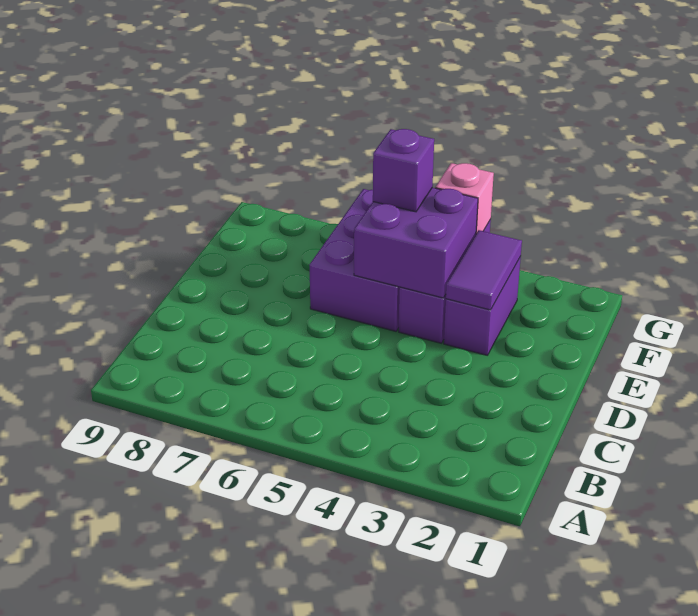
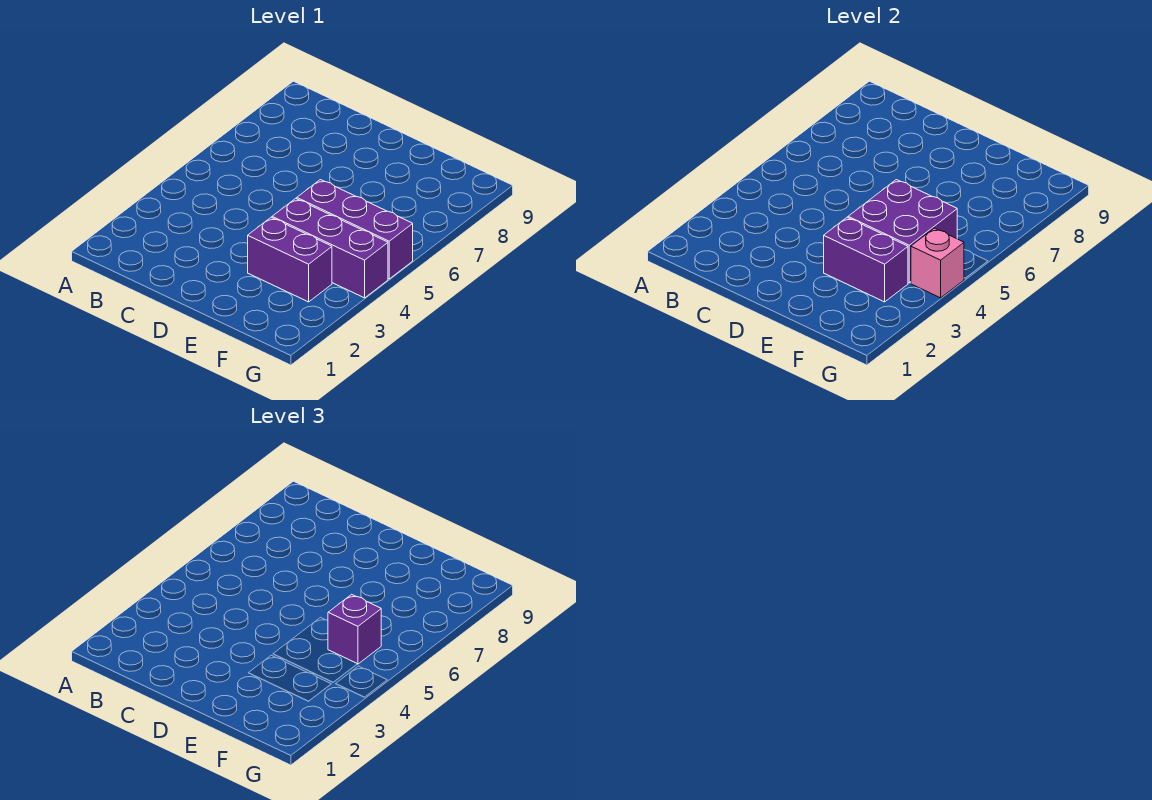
purple tile E3:F3 level 2 -> purple brick E3:F3 level 2
purple brick E5:G6 level 1 -> purple brick E5:G5 level 1

